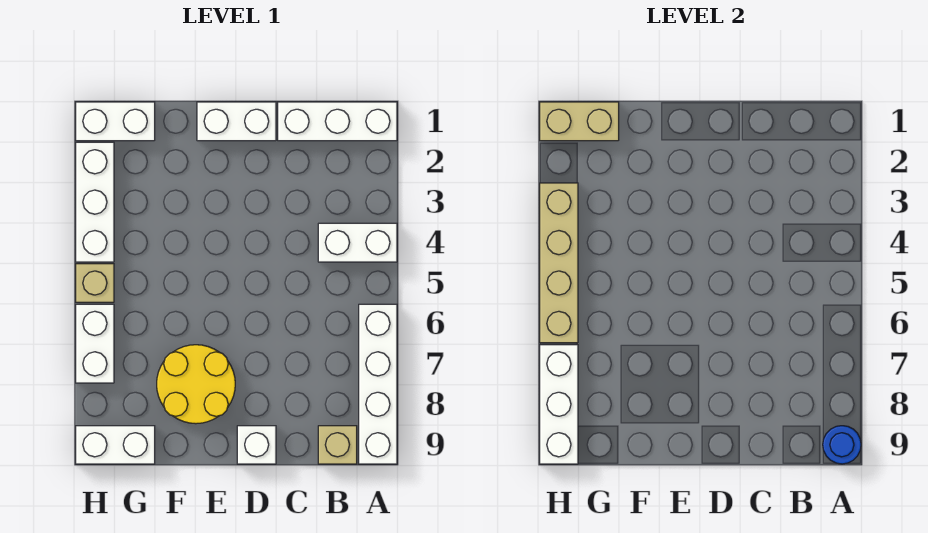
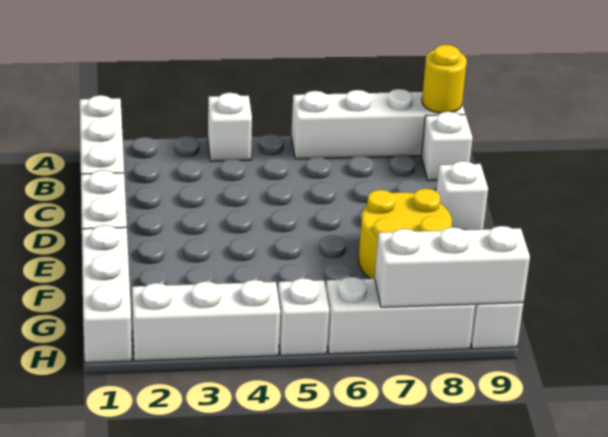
white brick A4:B4 level 1 -> white brick A4 level 1
blue round brick A9 level 2 -> yellow round brick A9 level 2
tan brick B9 level 1 -> white brick B9 level 1
white brick G1:H1 level 1 -> white brick F1:H1 level 1
tan brick G1:H1 level 2 -> none
tan brick H3:H6 level 2 -> none
tan brick H5 level 1 -> white brick H5 level 1
white brick H6:H7 level 1 -> white brick H6:H8 level 1

